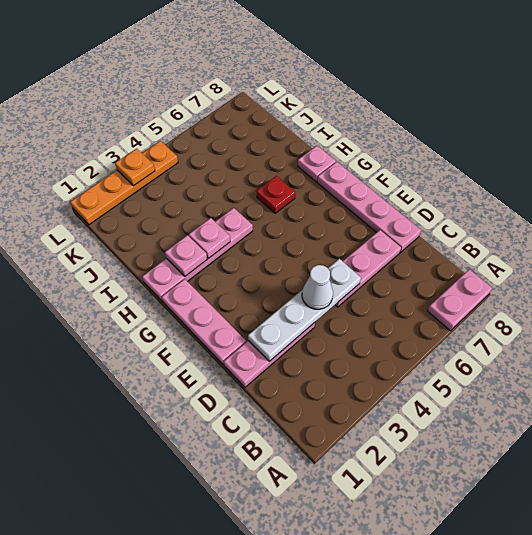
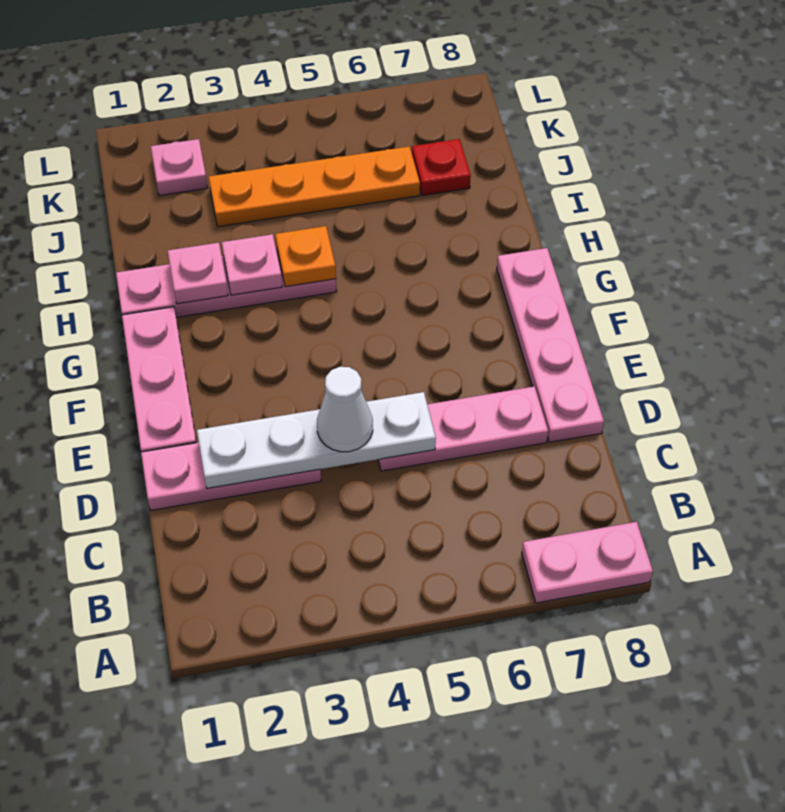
red plate H6 level 1 -> red plate J7 level 1
pink plate H8 level 1 -> pink plate K2 level 1
orange plate L1:L4 level 1 -> orange plate J3:J6 level 1
orange plate L3 level 2 -> orange plate H4 level 2

